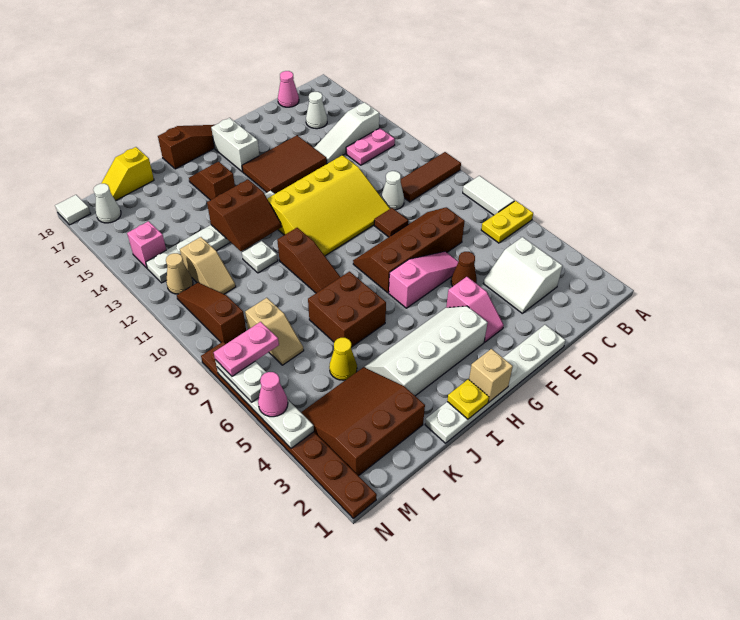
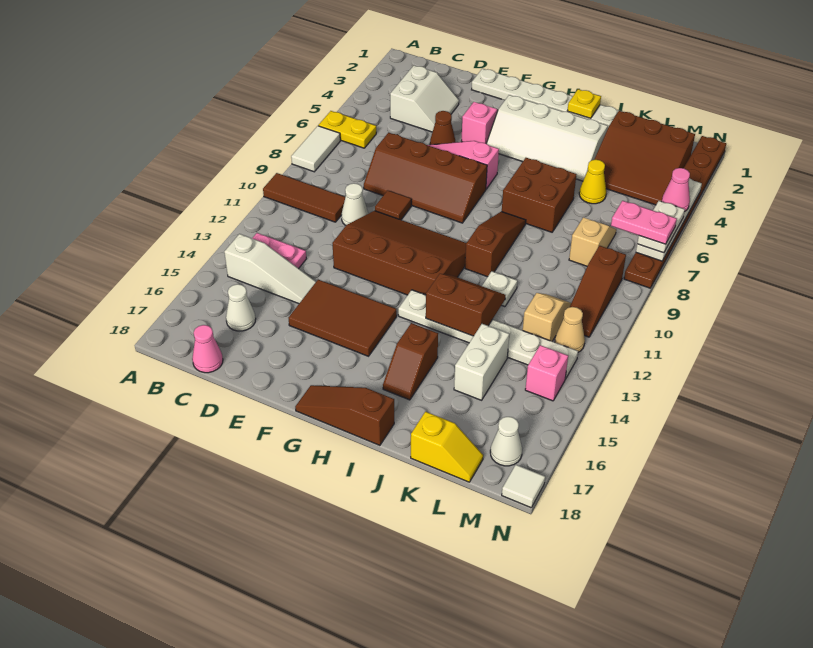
yellow slope E10:H12 level 1 top 12 -> brown slope E10:H12 level 1 top 12
white brick G16:G17 level 1 -> white brick K14:K15 level 1
tan brick H1 level 2 -> none

